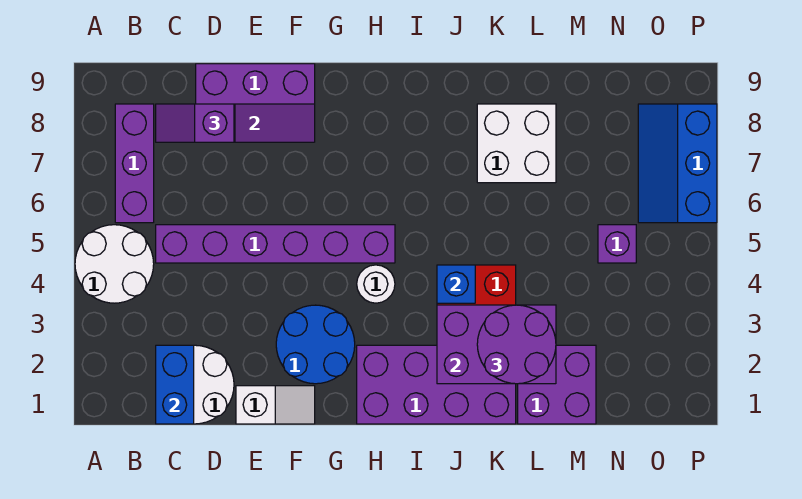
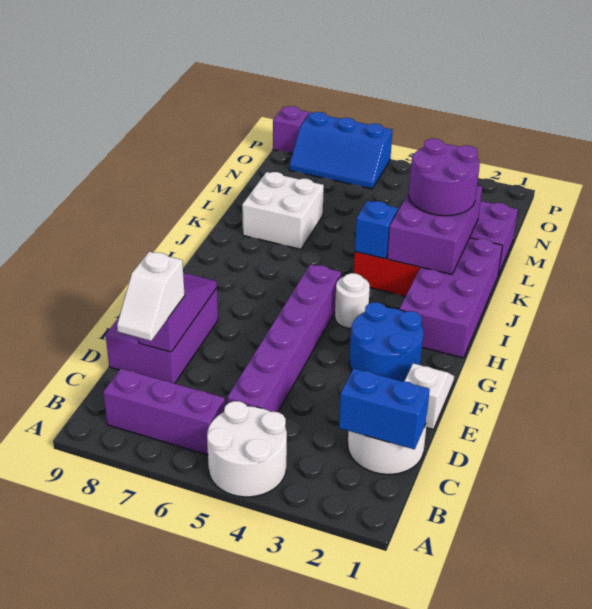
purple slope C8:D8 level 3 top D -> white slope C8:D8 level 3 top D
purple brick N5 level 1 -> purple brick P9 level 1

